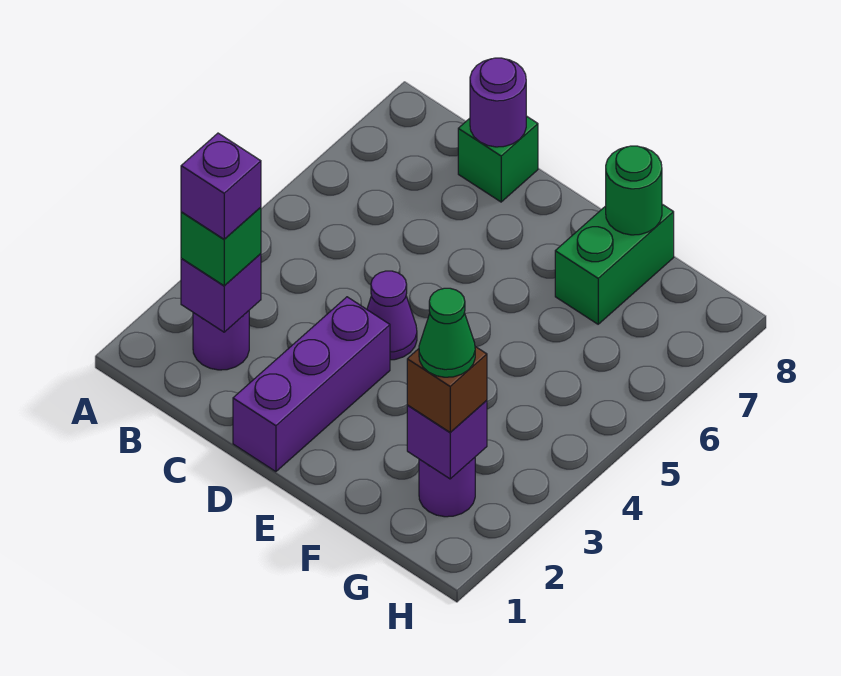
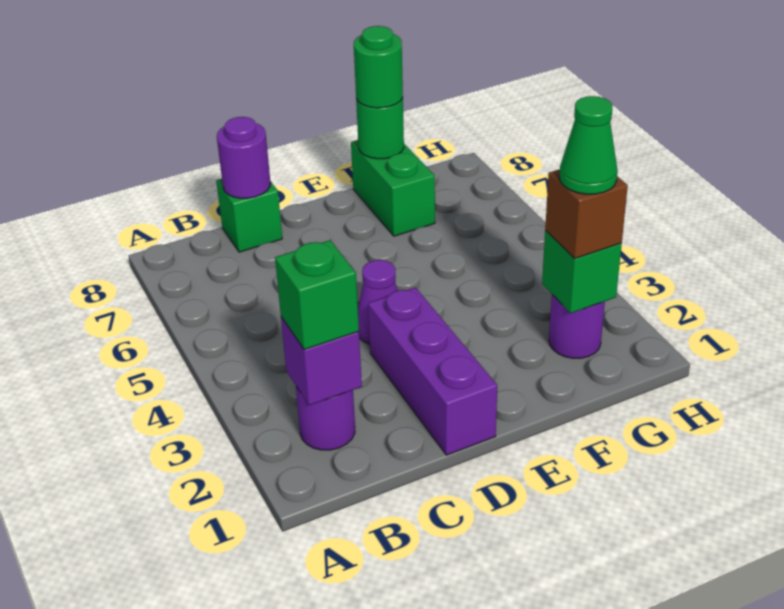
purple brick B2 level 4 -> none
none -> green round brick F8 level 3
purple brick G2 level 2 -> green brick G2 level 2

